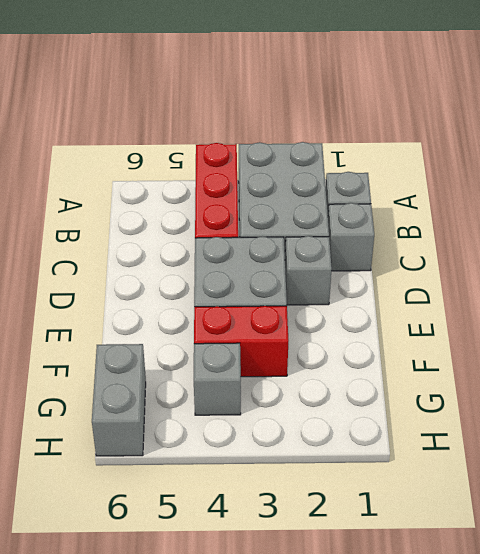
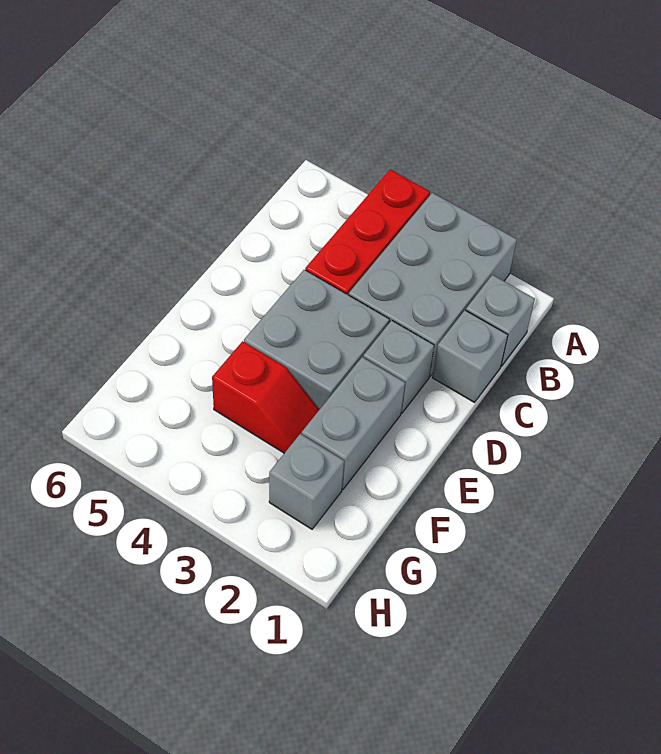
red brick F3:F4 level 1 -> red slope F3:F4 level 1 top 4
grey brick G4 level 1 -> grey brick G2 level 1
grey brick G6:H6 level 1 -> grey brick E2:F2 level 1

